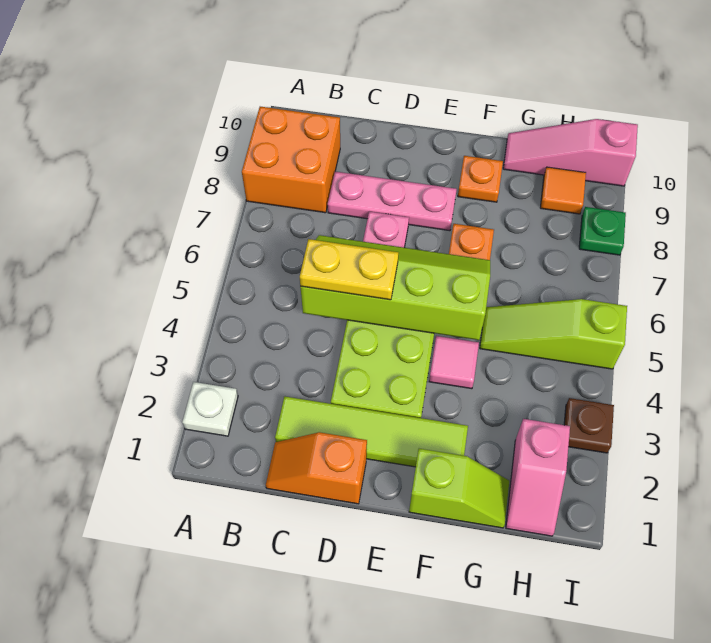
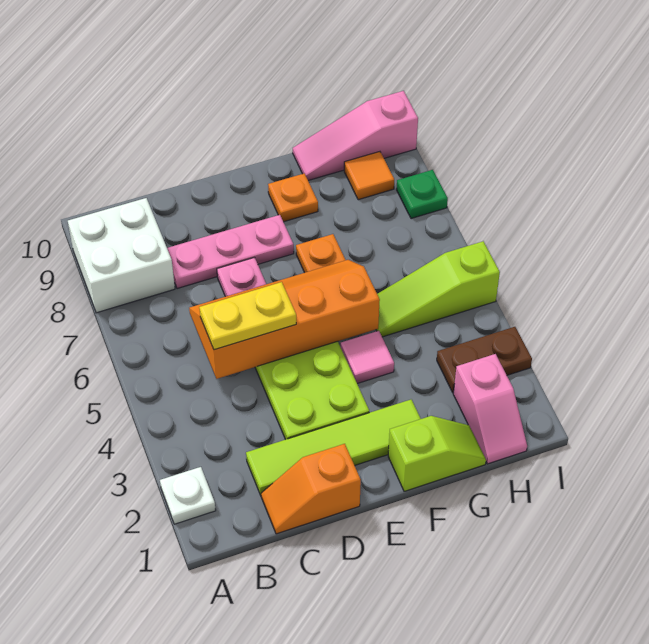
orange brick A8:B9 level 1 -> white brick A8:B9 level 1
lime slope C5:F6 level 2 top 5 -> orange slope C5:F6 level 2 top 5
brown plate I3 level 1 -> brown plate H3:I3 level 1

